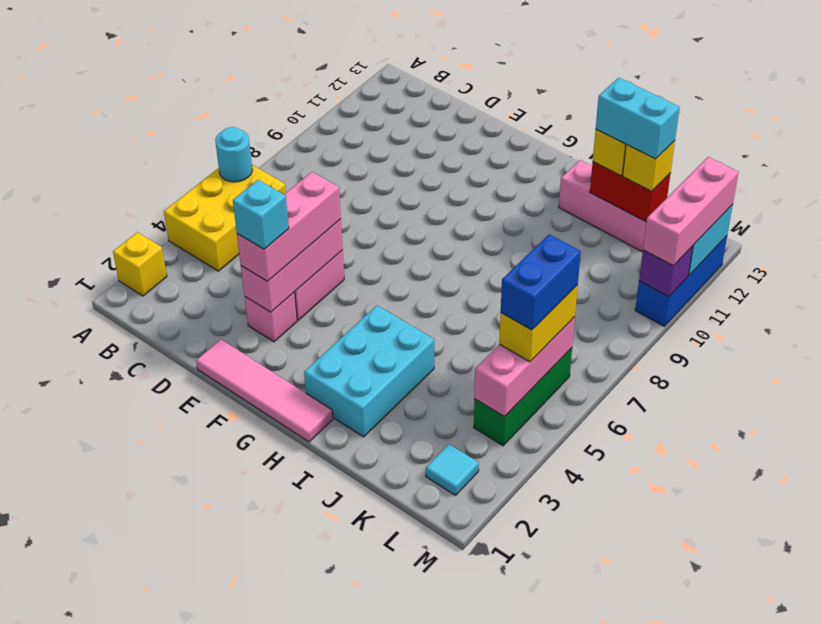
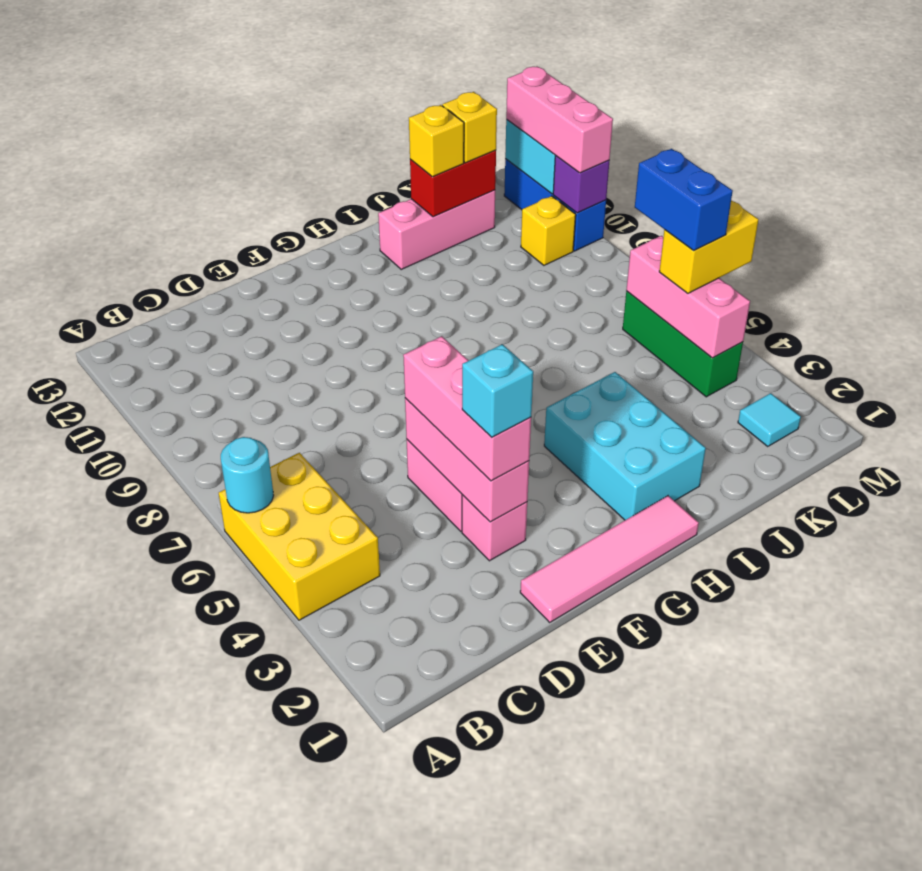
yellow brick A2 level 1 -> yellow brick L10 level 1
cyan brick J12:K12 level 4 -> none
yellow brick L5:L6 level 3 -> yellow brick L5:M5 level 3

